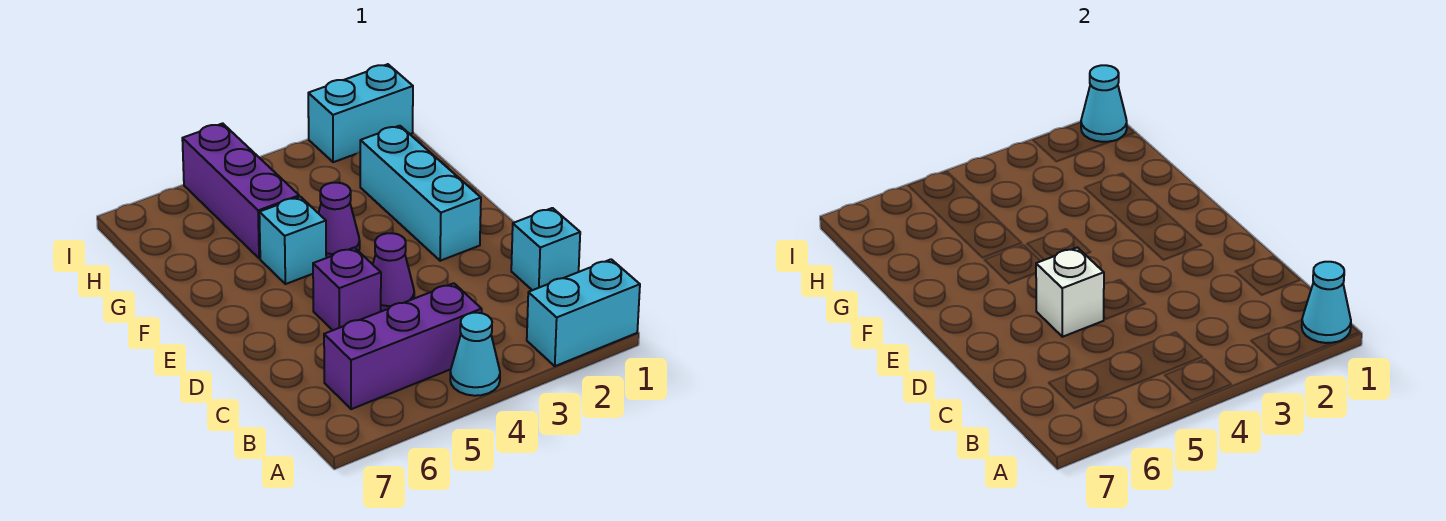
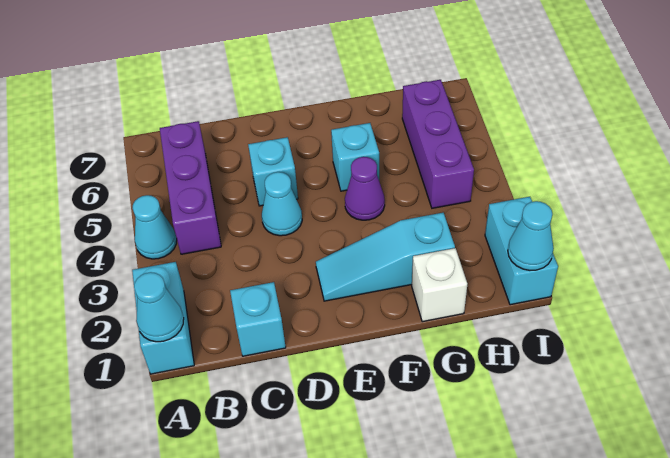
purple cone D4 level 1 -> cyan cone D4 level 1
purple brick D5 level 1 -> cyan brick D5 level 1
white brick D5 level 2 -> white brick G1 level 1
cyan brick E2:G2 level 1 -> cyan slope E2:G2 level 1 top G
purple brick G5:I5 level 1 -> purple brick H4:H6 level 1

